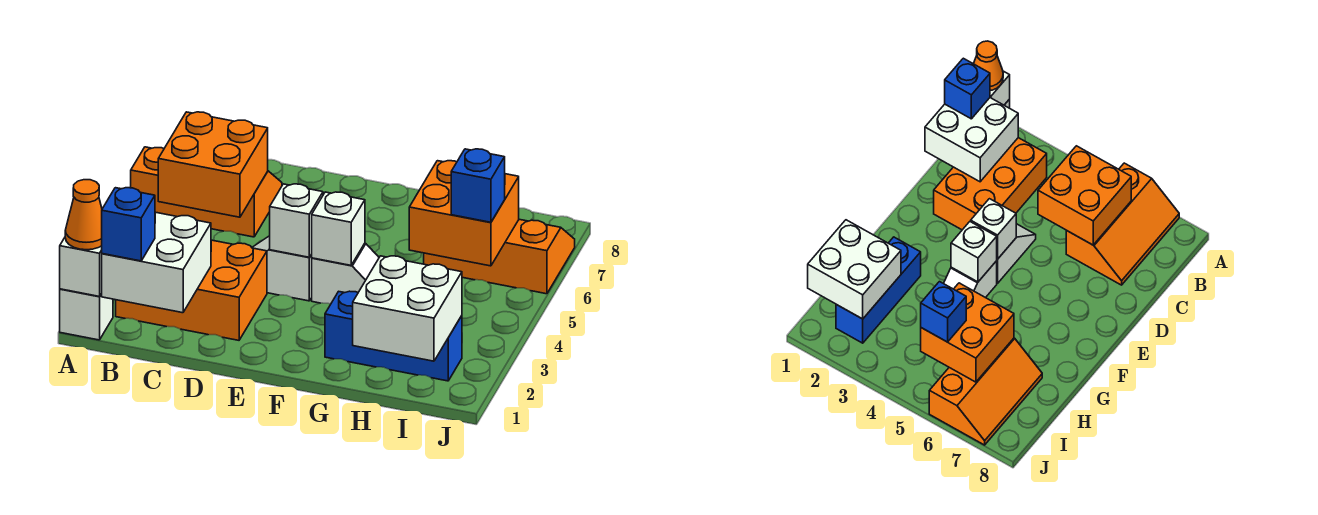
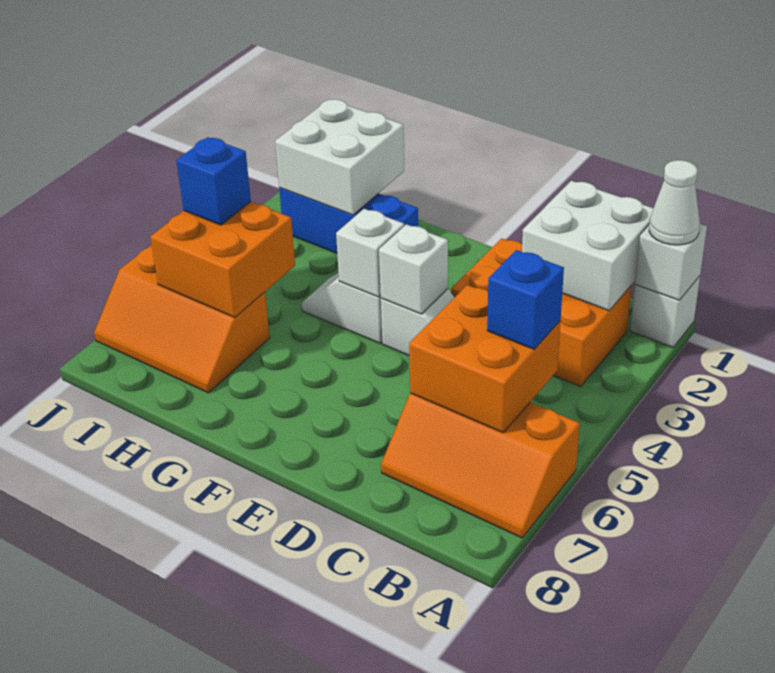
orange cone A1 level 3 -> white cone A1 level 3
blue brick B1 level 3 -> blue brick B5 level 3

